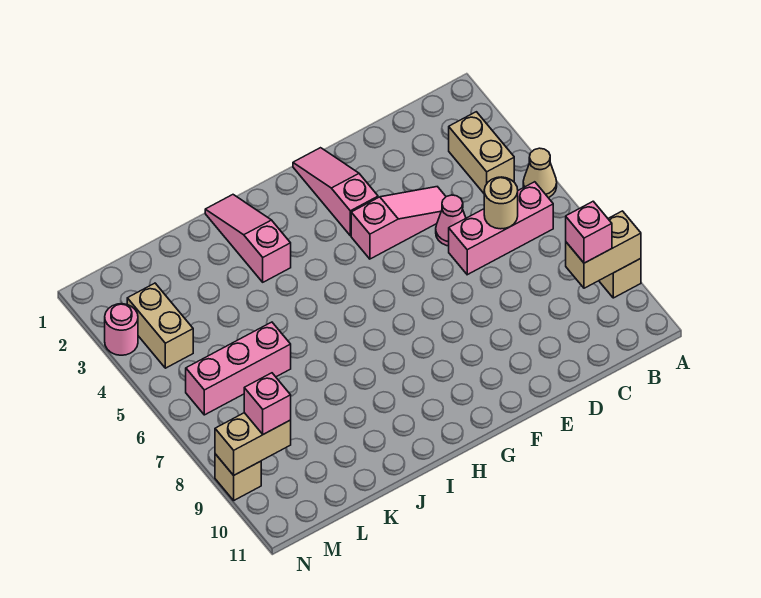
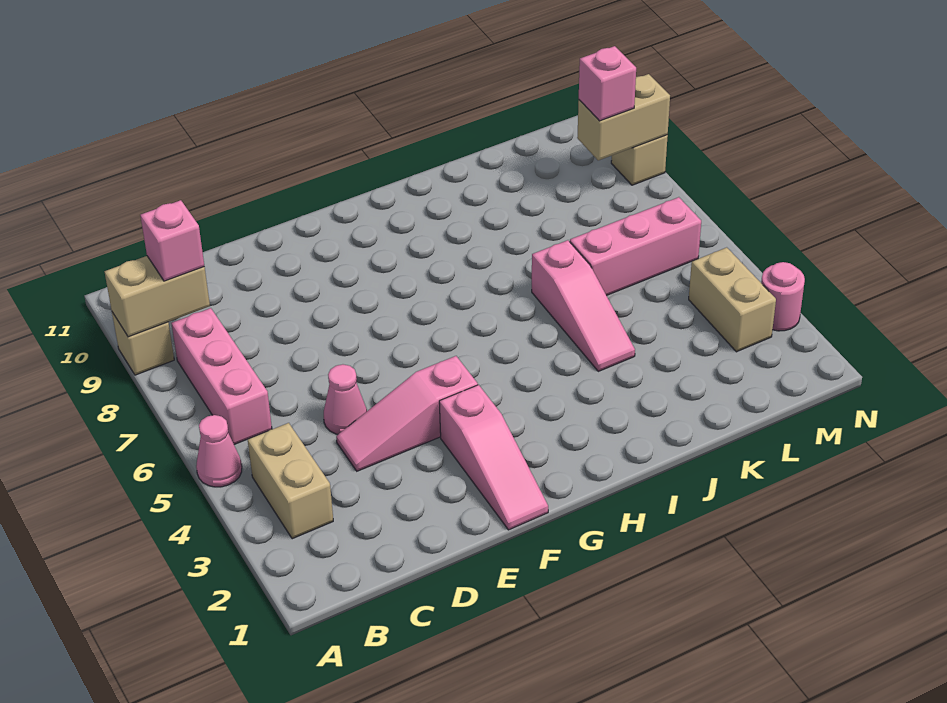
tan cone A5 level 1 -> pink cone A5 level 1
pink brick B6:D6 level 1 -> pink brick B6:B8 level 1
tan round brick C6 level 2 -> none
pink slope I1:I3 level 1 top 3 -> pink slope J4:J6 level 1 top 6

